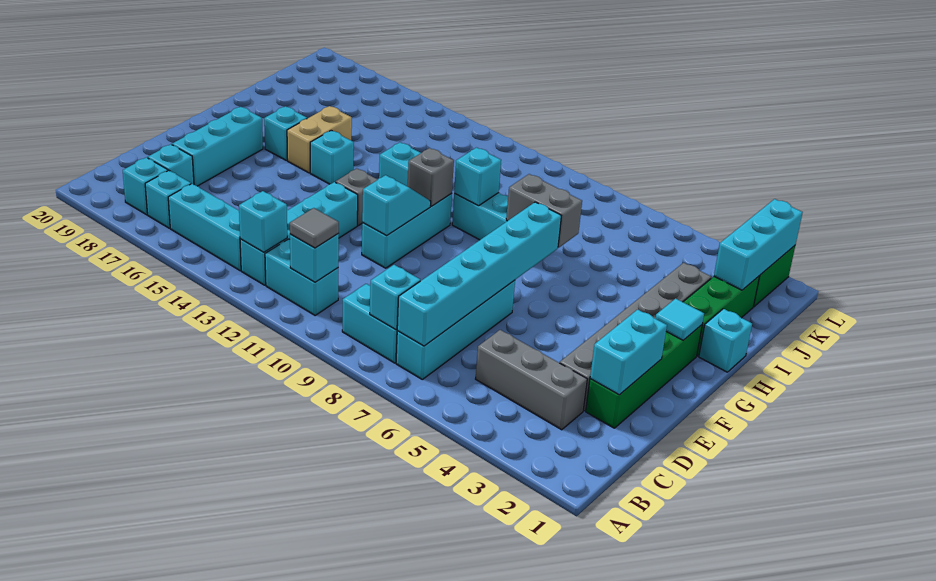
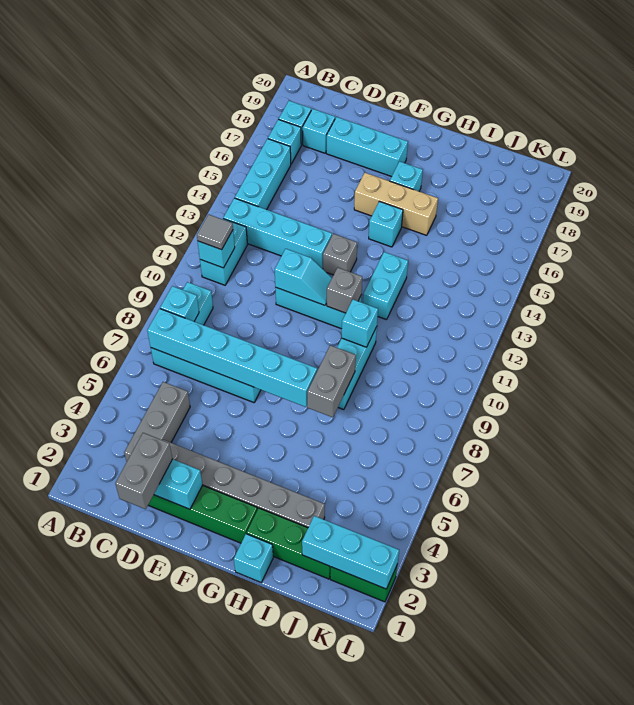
cyan brick B13 level 2 -> none
none -> grey brick D1:D2 level 3
cyan tile G2 level 2 -> none
tan brick G16:H16 level 1 -> tan brick F16:H16 level 1

